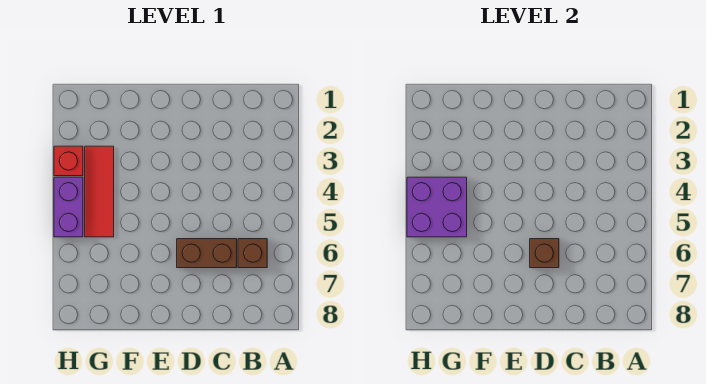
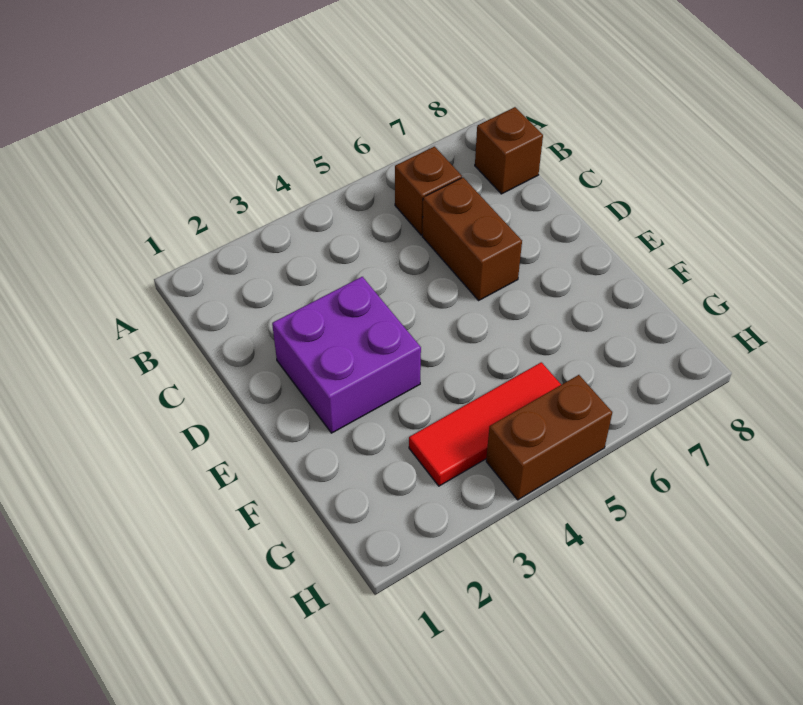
brown brick D6 level 2 -> brown brick B8 level 1
purple brick G4:H5 level 2 -> purple brick D2:E3 level 1
red brick H3 level 1 -> none
purple brick H4:H5 level 1 -> brown brick H4:H5 level 1

